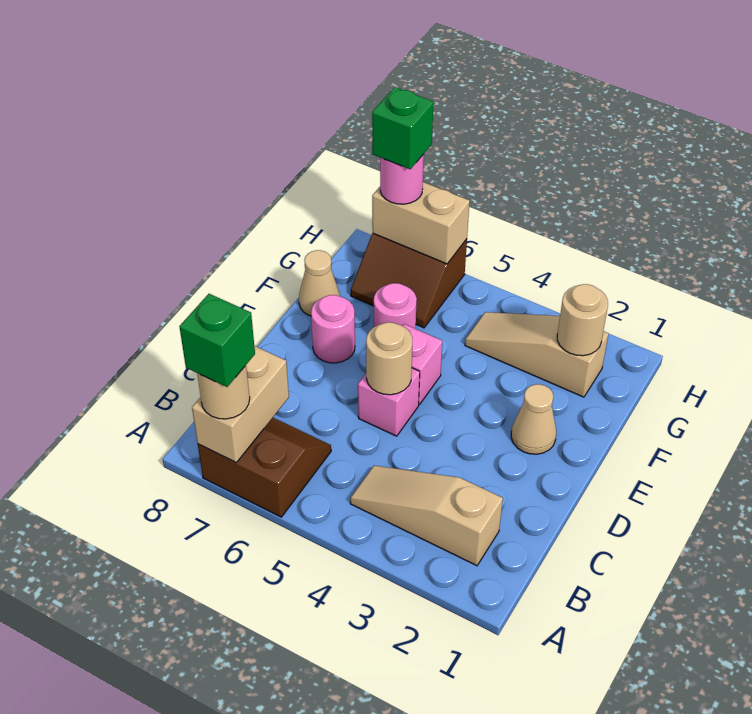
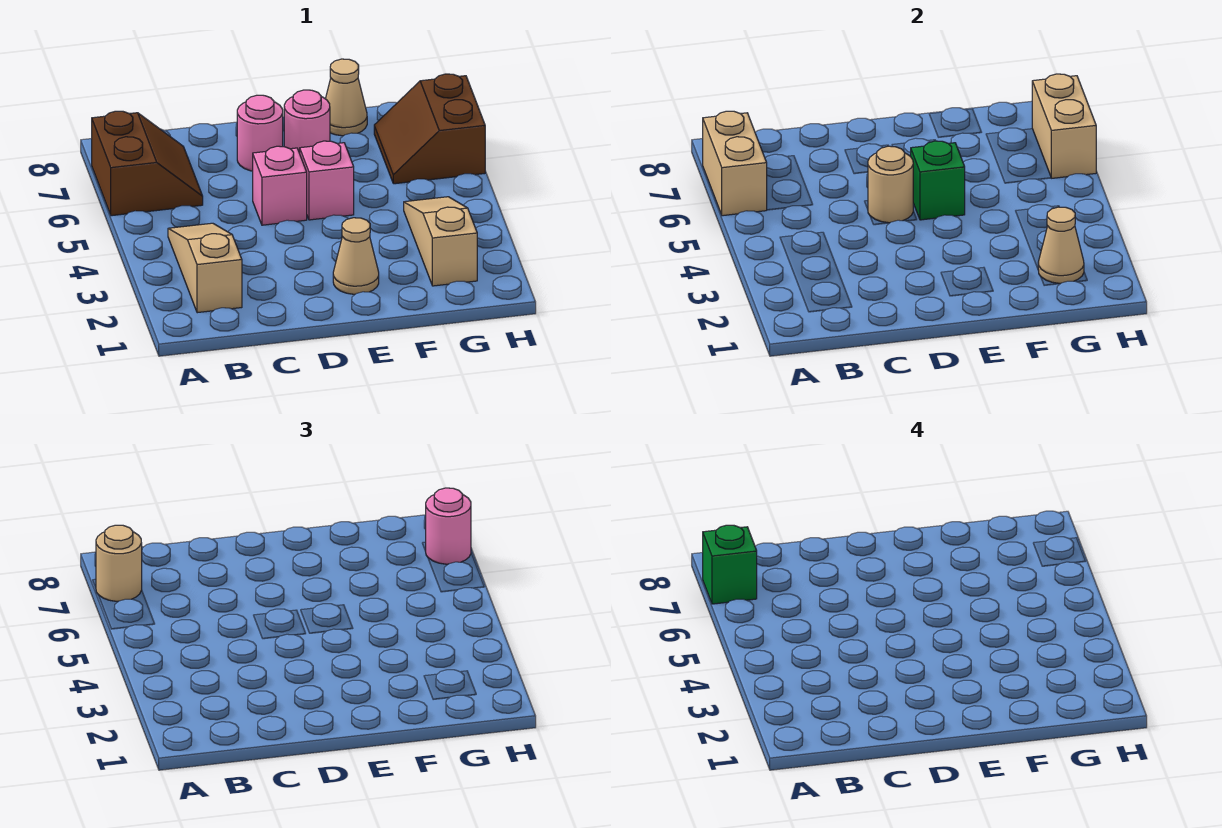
tan brick A7:B7 level 2 -> tan brick A6:A7 level 2
pink round brick F6 level 1 -> pink round brick D7 level 1
tan round brick G2 level 2 -> tan cone G2 level 2
green brick H7 level 4 -> green brick E5 level 2

